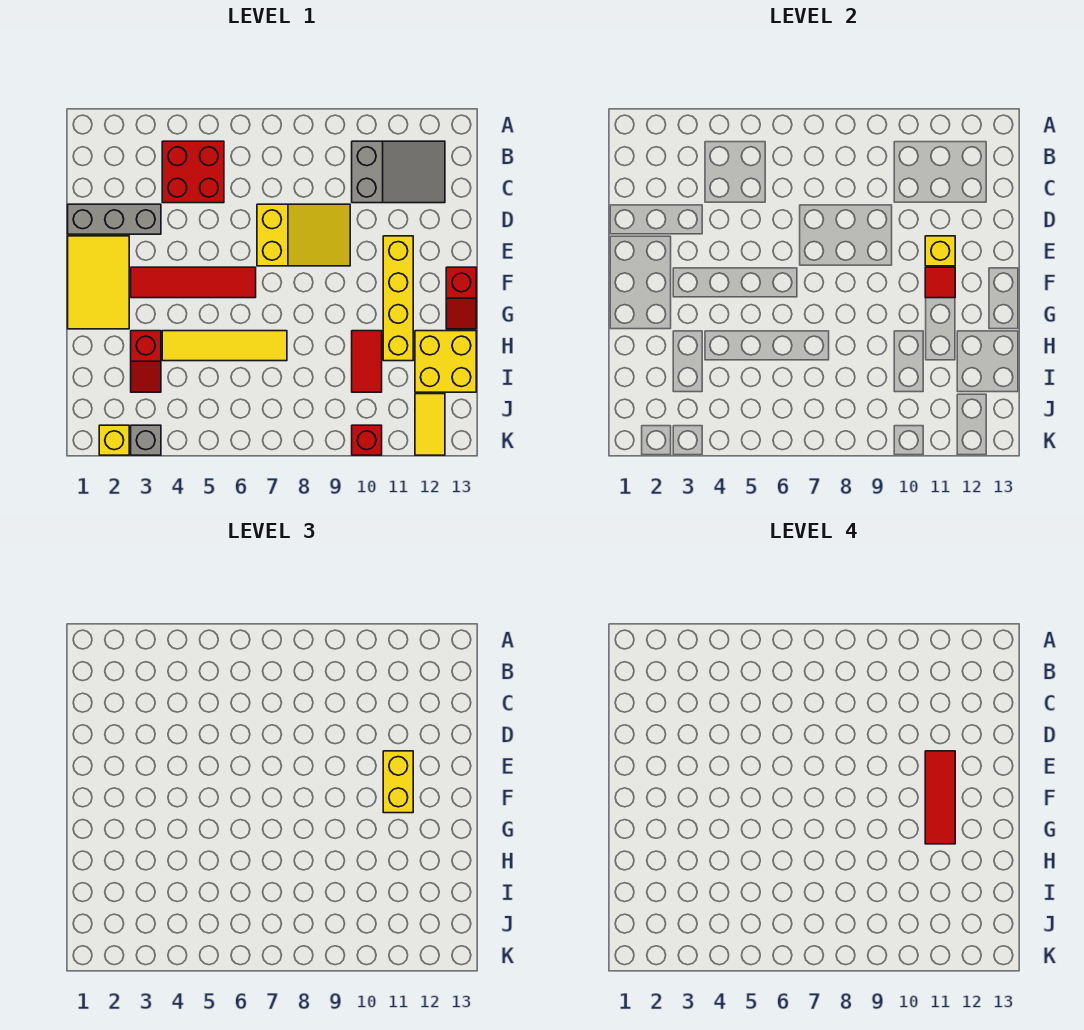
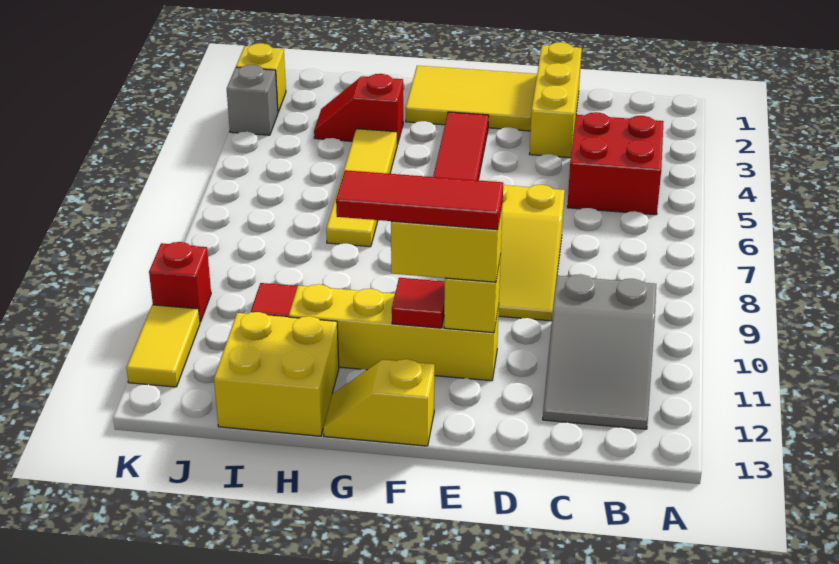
grey brick D1:D3 level 1 -> yellow brick D1:D3 level 1
red slope F13:G13 level 1 top F -> yellow slope F13:G13 level 1 top F
yellow tile J12:K12 level 1 -> yellow tile K11:K12 level 1

